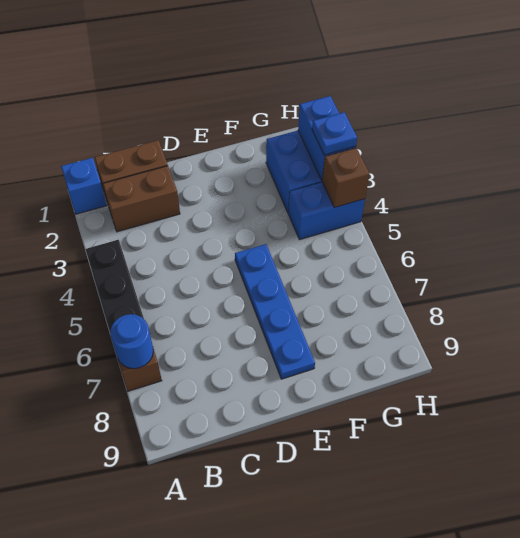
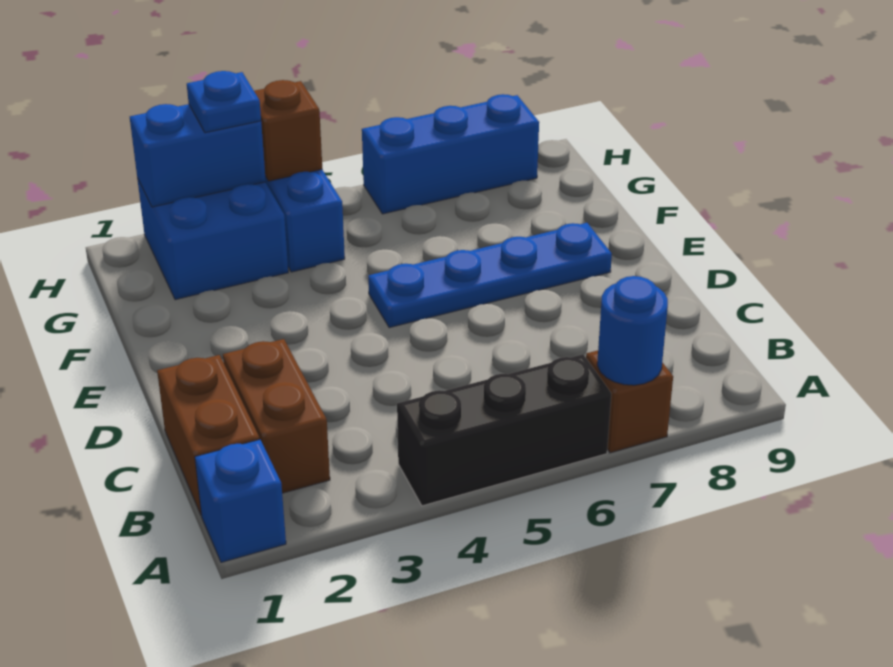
none -> blue brick H6:H8 level 1

